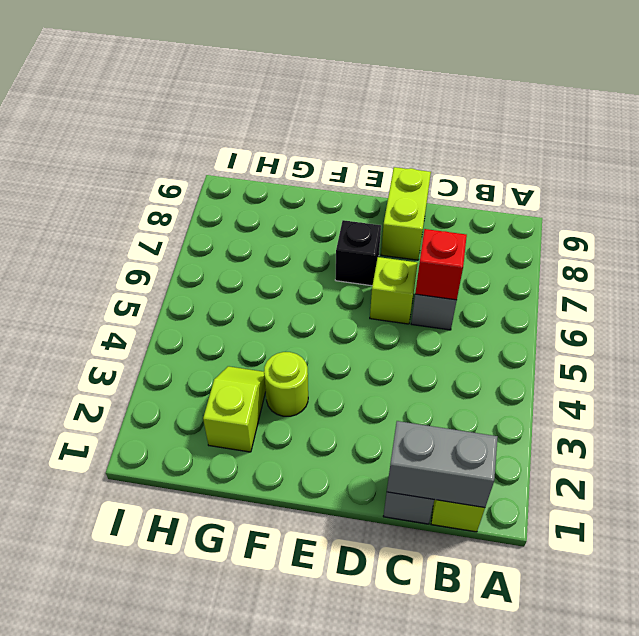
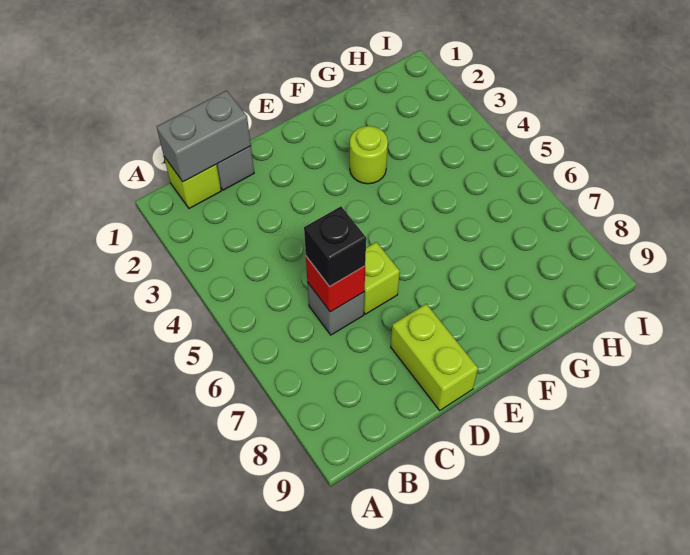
black brick E7 level 1 -> black brick C6 level 3
lime slope G2:G3 level 1 top 2 -> none

